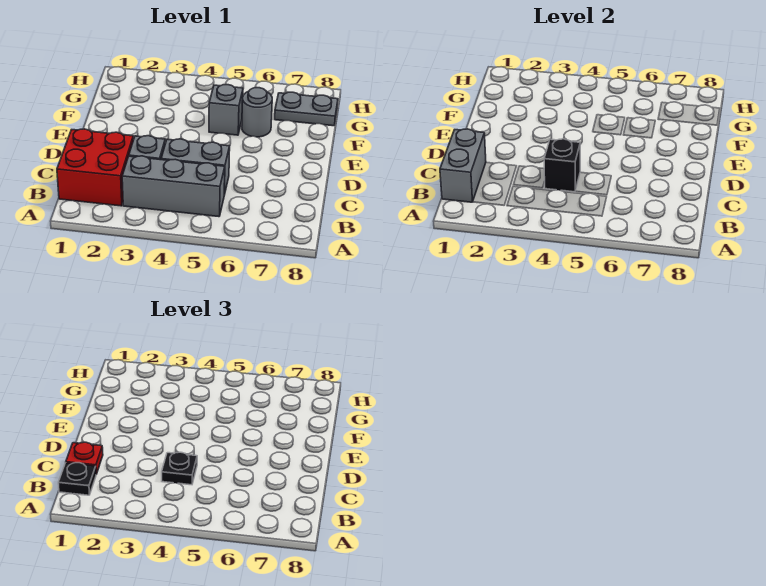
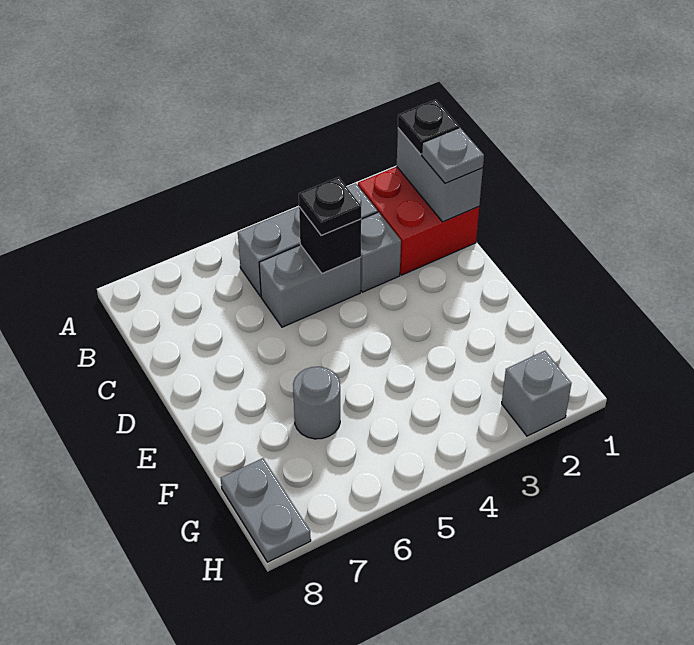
red plate C1 level 3 -> grey plate C1 level 3
grey brick F5 level 1 -> grey brick H2 level 1
grey plate G7:G8 level 1 -> grey plate G8:H8 level 1

